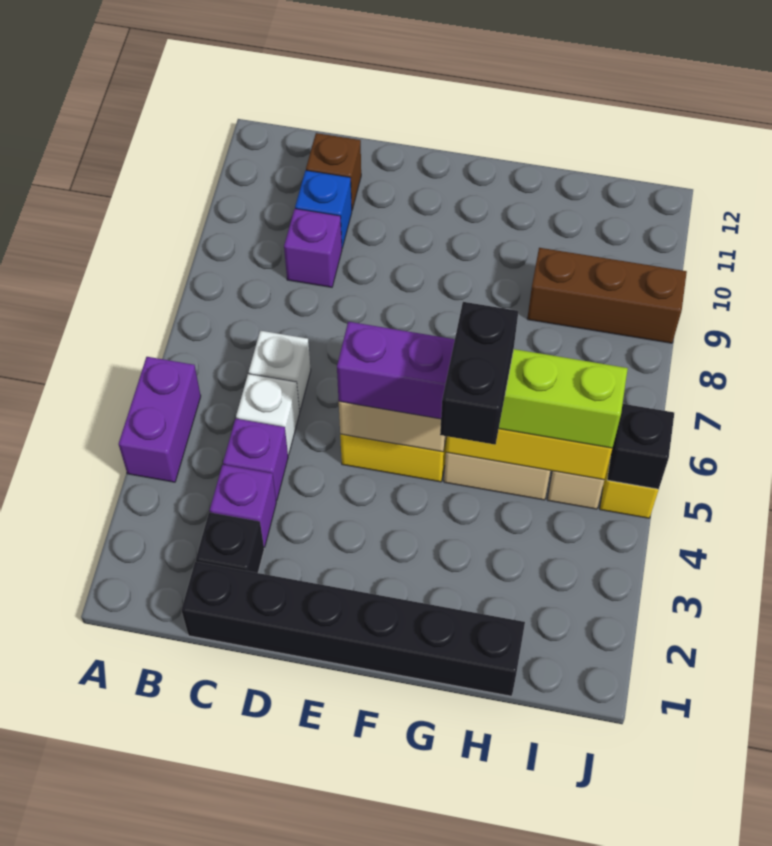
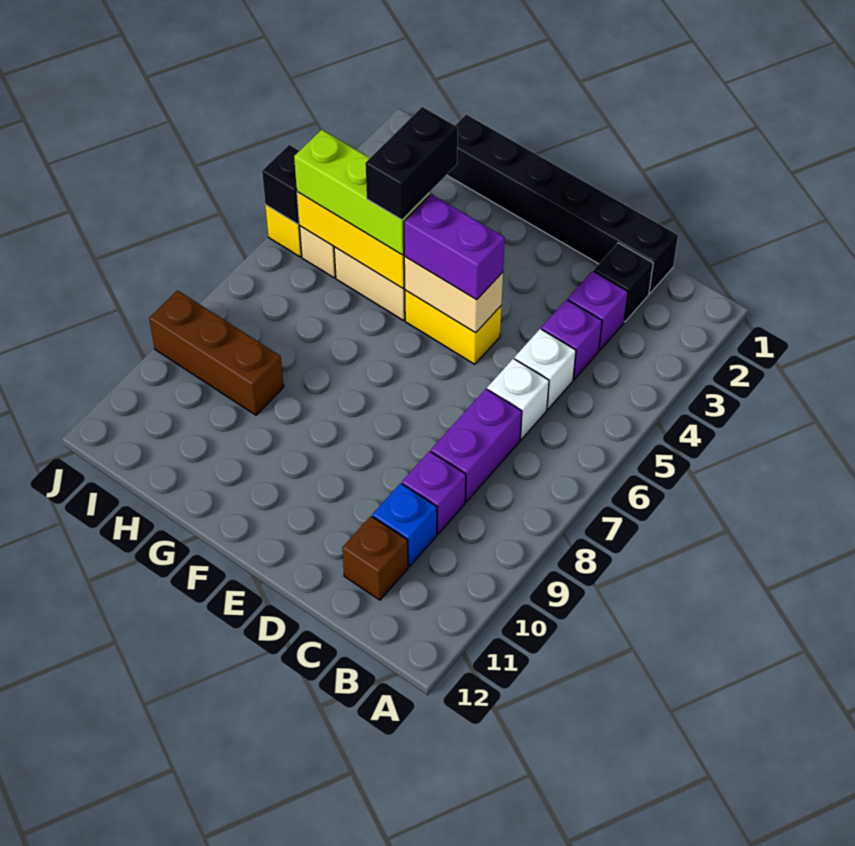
purple brick A4:A5 level 1 -> purple brick C7:C8 level 1

